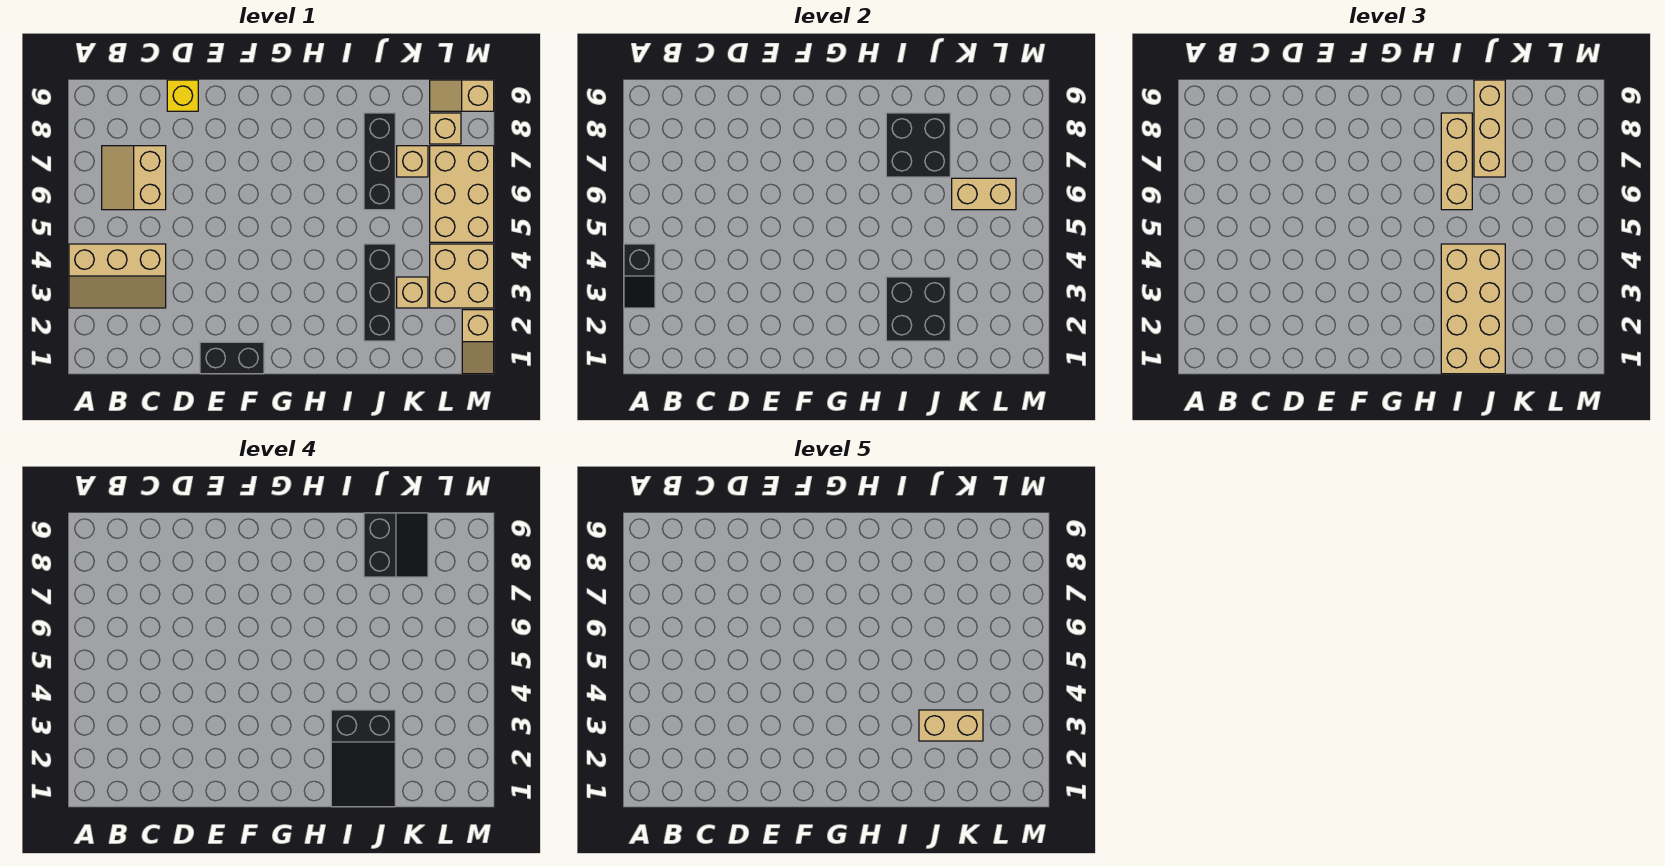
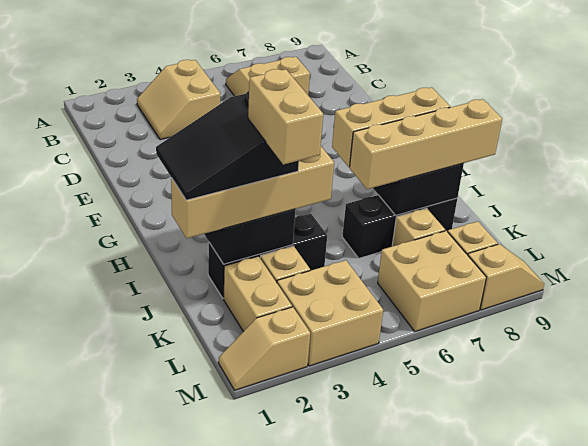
tan slope A3:C4 level 1 top 4 -> tan slope B3:C4 level 1 top 4
black slope A3:A4 level 2 top 4 -> none
yellow brick D9 level 1 -> none
black brick E1:F1 level 1 -> none
tan brick I1:J4 level 3 -> tan brick J1:J4 level 3
tan brick J7:J9 level 3 -> tan brick J6:J9 level 3
black slope J8:K9 level 4 top J -> none
tan brick K6:L6 level 2 -> tan brick K2:L2 level 1
tan brick L5:M7 level 1 -> tan brick L6:M7 level 1
tan slope L9:M9 level 1 top M -> tan slope M8:M9 level 1 top 8

